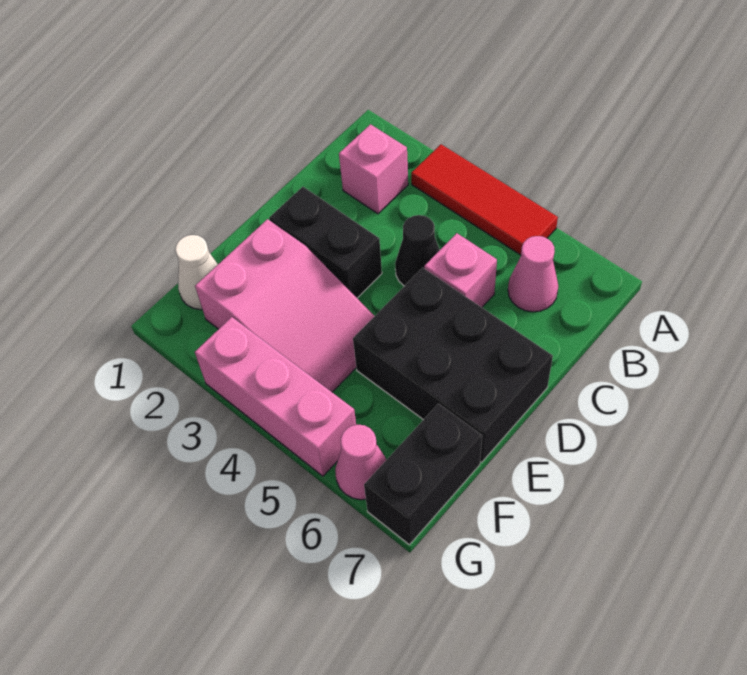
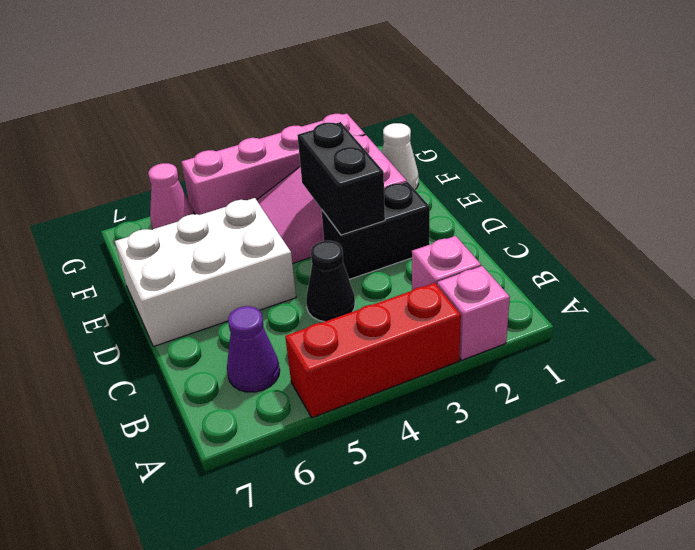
red tile A3:A5 level 1 -> red brick A3:A5 level 1
pink cone B6 level 1 -> purple cone B6 level 1
pink brick C5 level 1 -> pink brick A2 level 1
black brick D5:E7 level 1 -> white brick D5:E7 level 1
black brick F7:G7 level 1 -> black brick D3:E3 level 2
pink brick G3:G5 level 1 -> pink brick G2:G5 level 1

